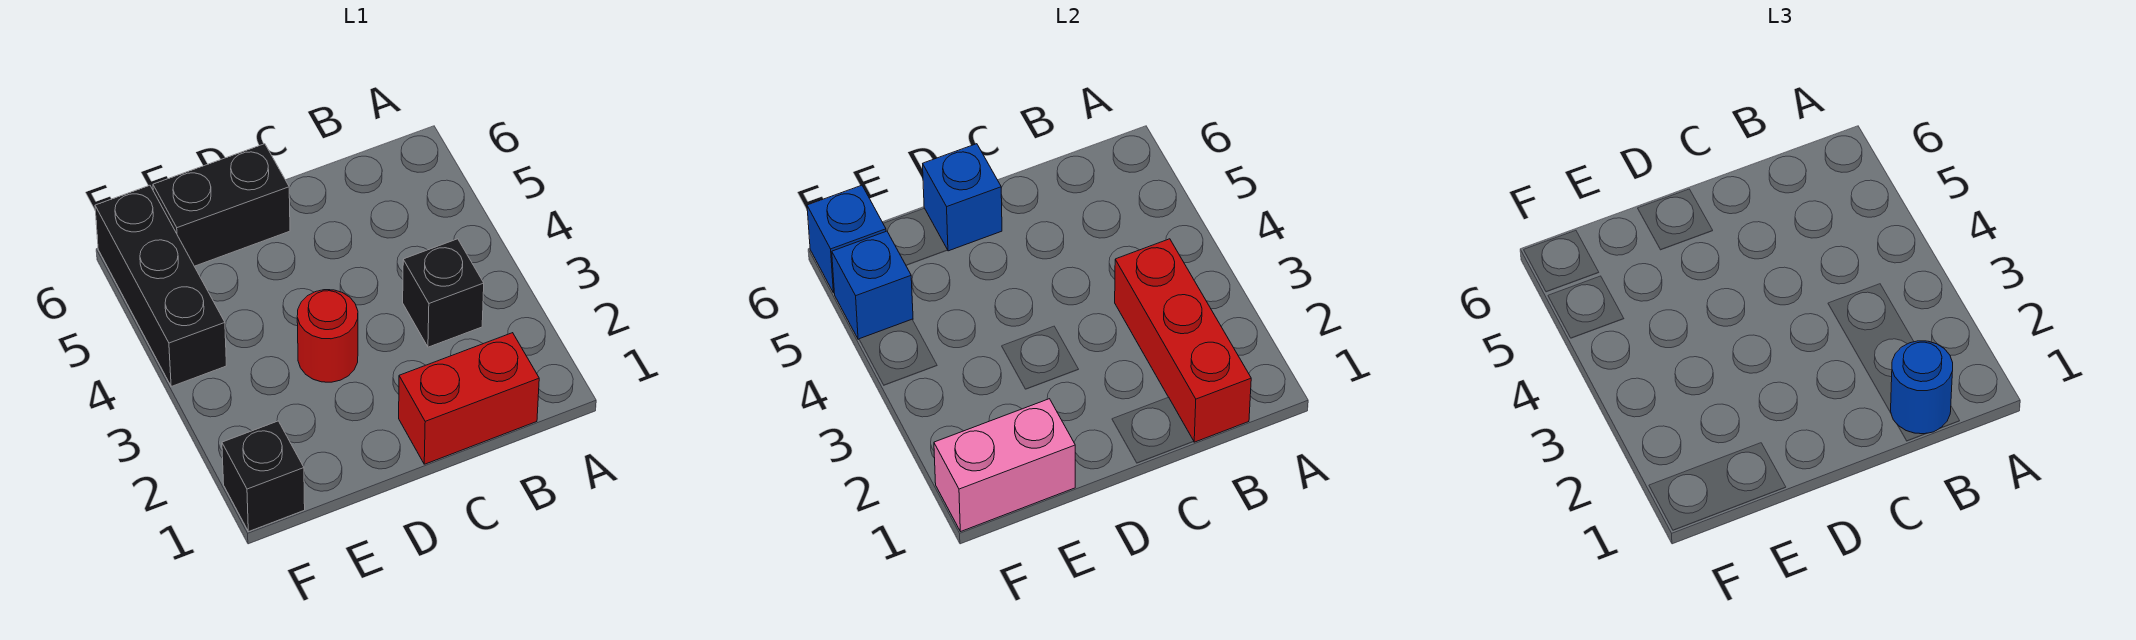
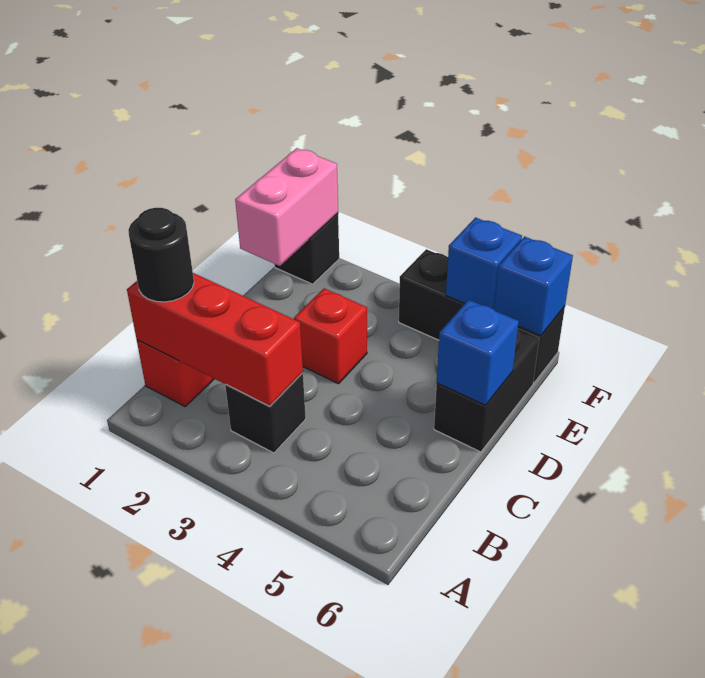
blue round brick B1 level 3 -> black round brick B1 level 3
red round brick D3 level 1 -> red brick D3 level 1

